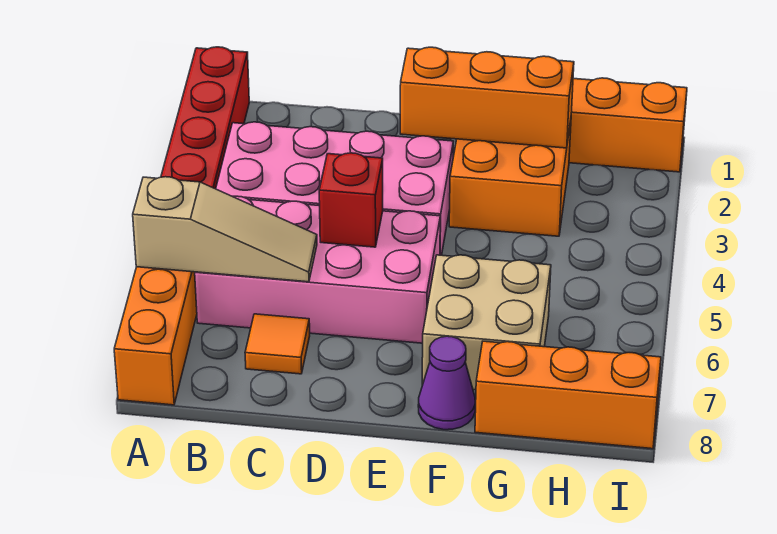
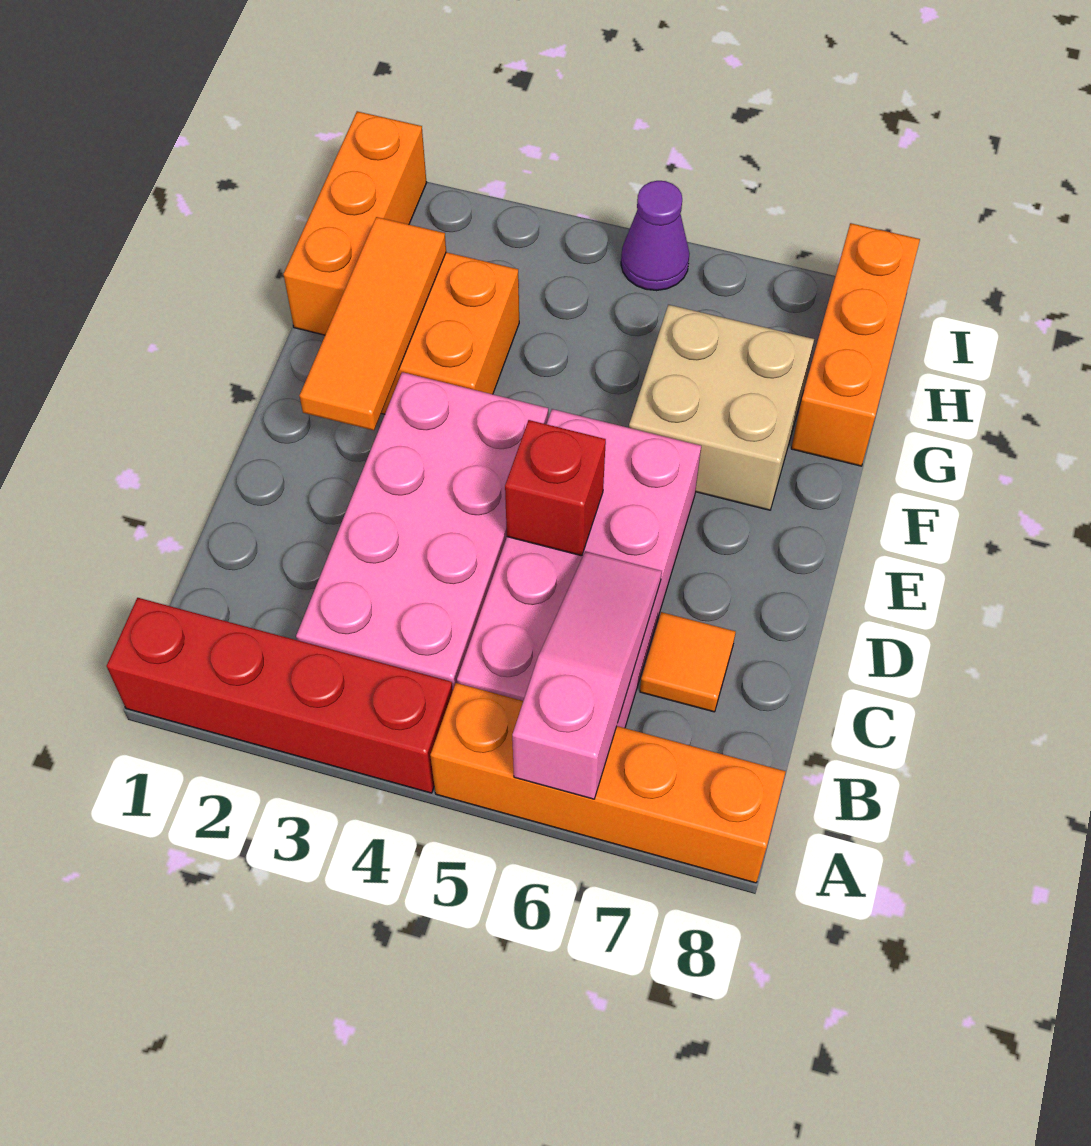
tan slope A6:C6 level 2 top A -> pink slope A6:C6 level 2 top A
orange brick E2:G2 level 2 -> orange tile E2:G2 level 2
purple cone F8 level 1 -> purple cone I5 level 1

